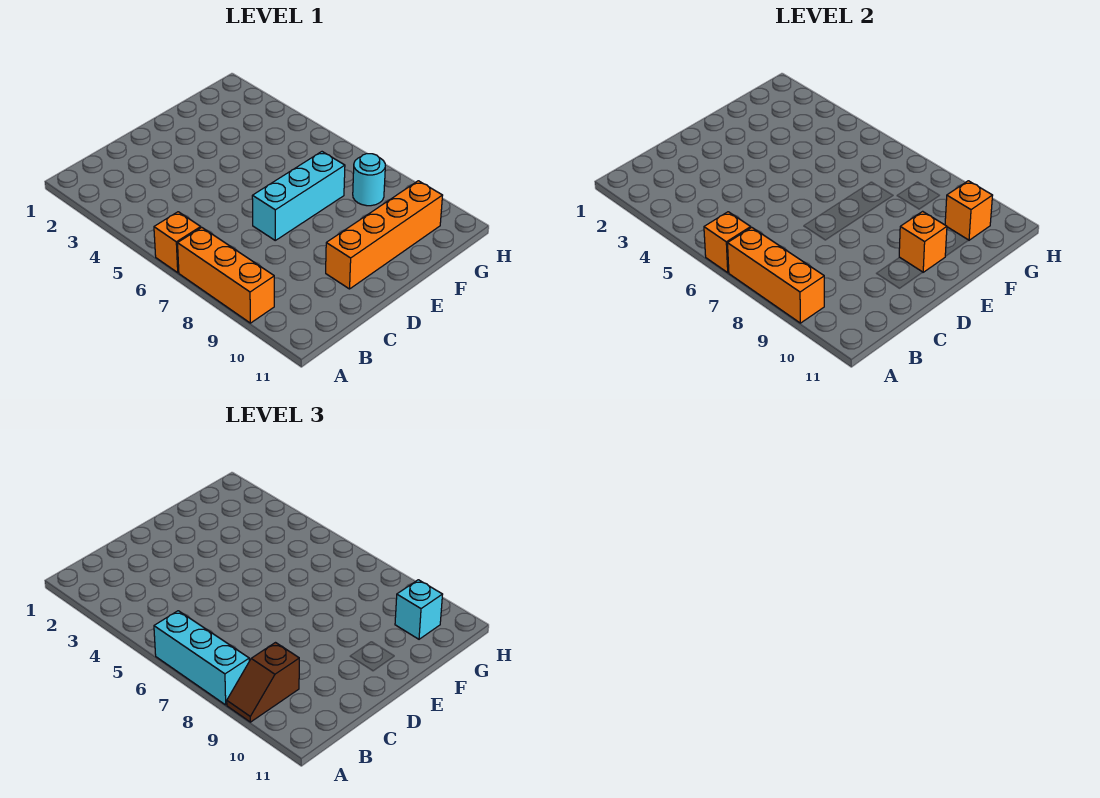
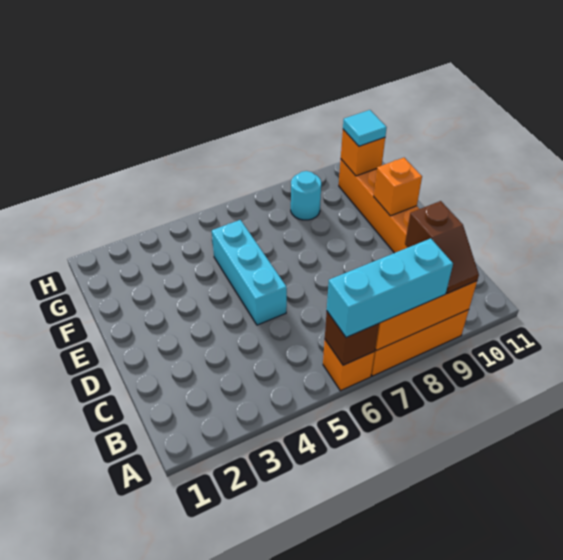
orange brick A6 level 2 -> brown brick A6 level 2
cyan brick D7:F7 level 1 -> cyan brick D5:F5 level 1
cyan brick G10 level 3 -> cyan tile G10 level 3

